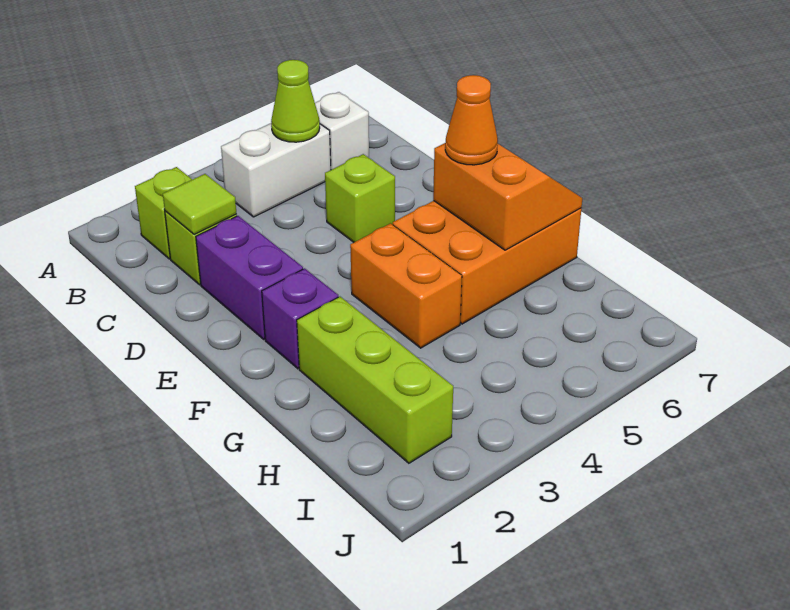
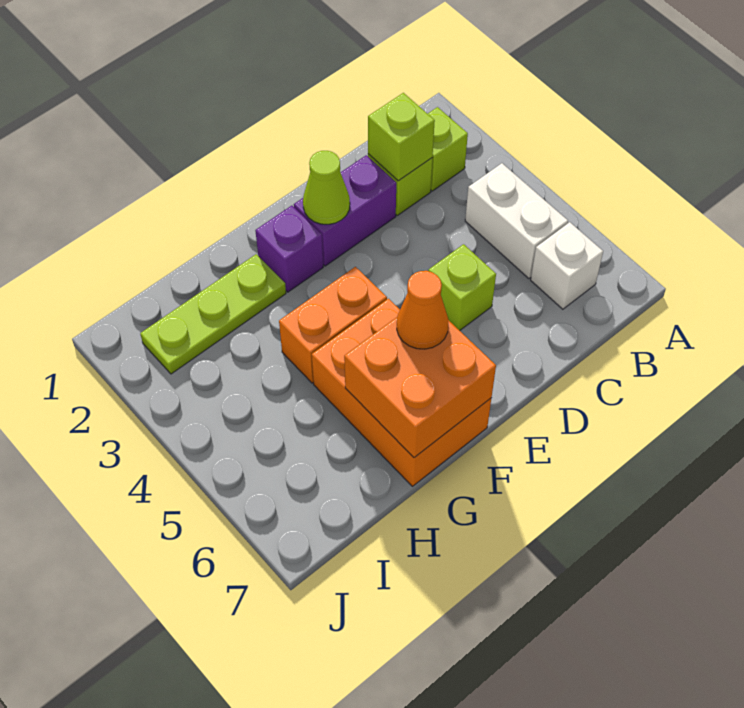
lime cone B5 level 2 -> lime cone E2 level 2
lime tile C2 level 2 -> lime brick C2 level 2
orange slope F6:G7 level 2 top 6 -> orange brick F6:G7 level 2
lime brick G2:I2 level 1 -> lime plate G2:I2 level 1

